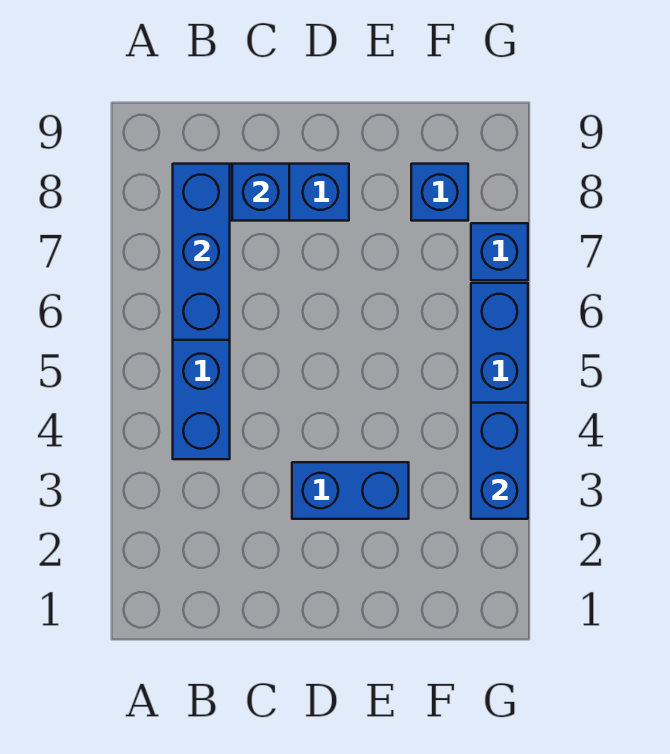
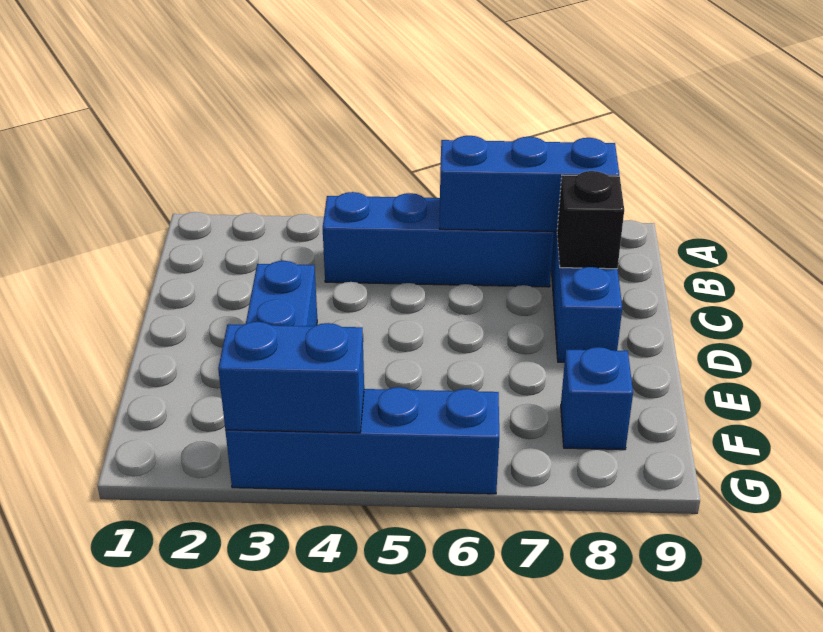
blue brick C8 level 2 -> black brick C8 level 2
blue brick G7 level 1 -> none

